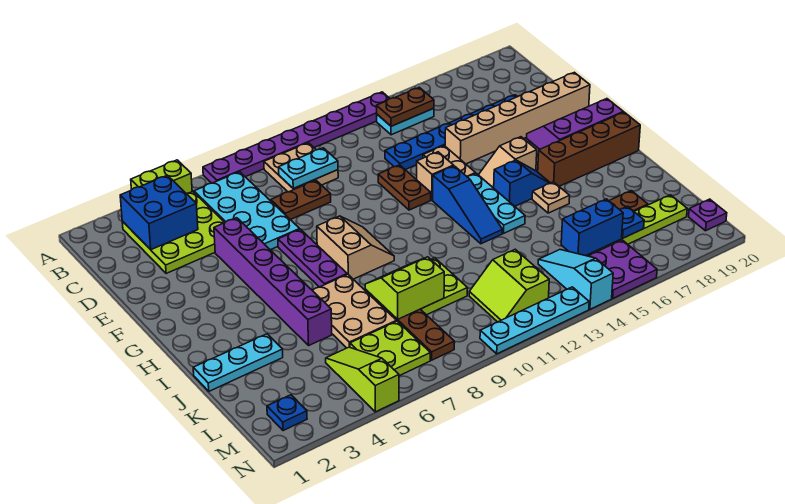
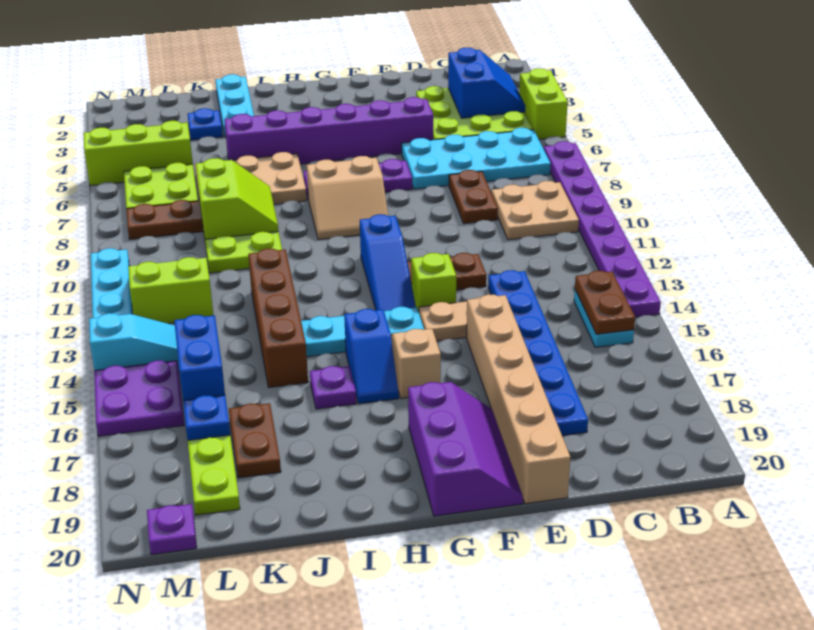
blue brick B3:C4 level 2 -> blue slope B3:C4 level 2 top C
cyan plate C9:C10 level 2 -> none
tan brick F13 level 1 -> lime brick F13 level 1
blue slope G13:I13 level 1 top G -> blue slope G11:G13 level 1 top 11
brown brick H17:H20 level 1 -> brown brick J12:J15 level 1
tan plate I16 level 1 -> purple plate I16 level 1
lime slope L5:N5 level 1 top N -> lime brick L5:N5 level 1
blue plate M2 level 1 -> blue plate K3 level 1

